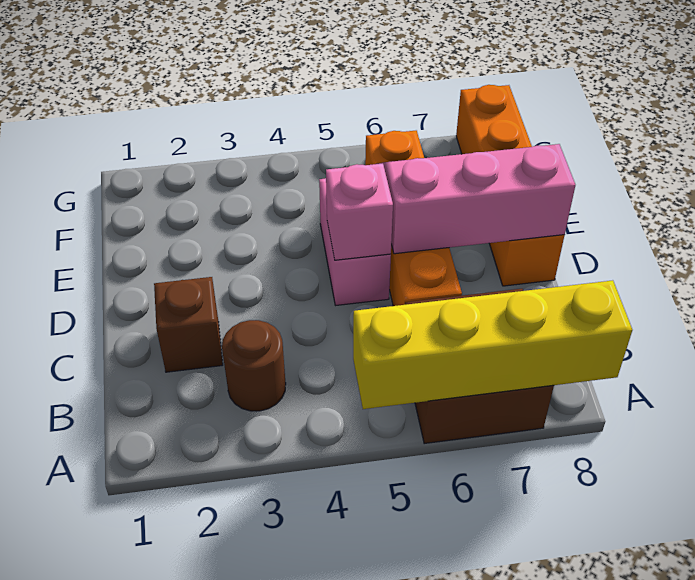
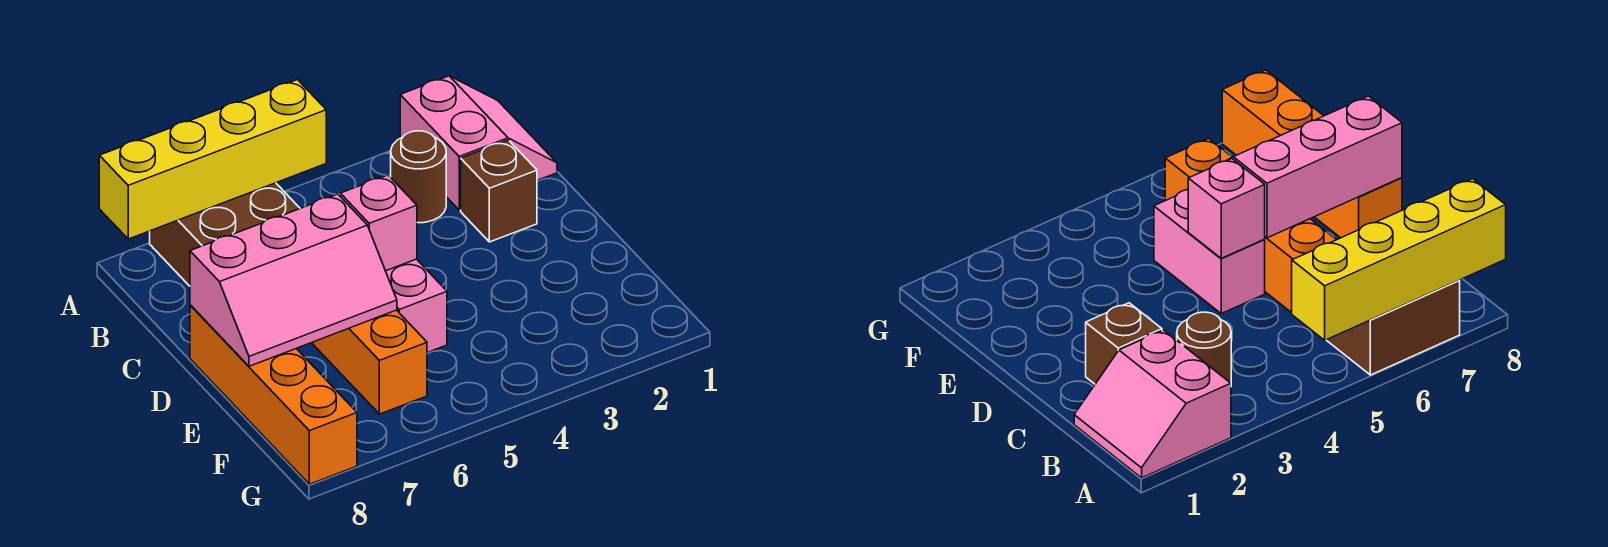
none -> pink slope A1:B2 level 1 top 2

